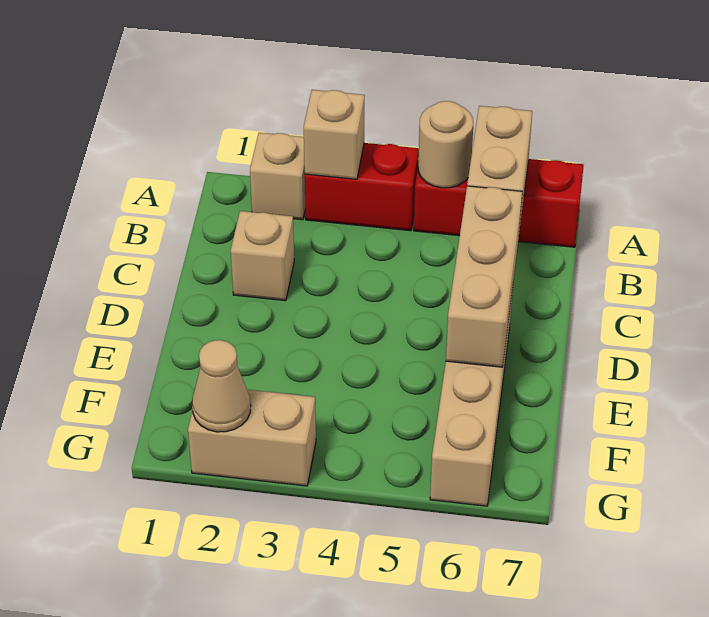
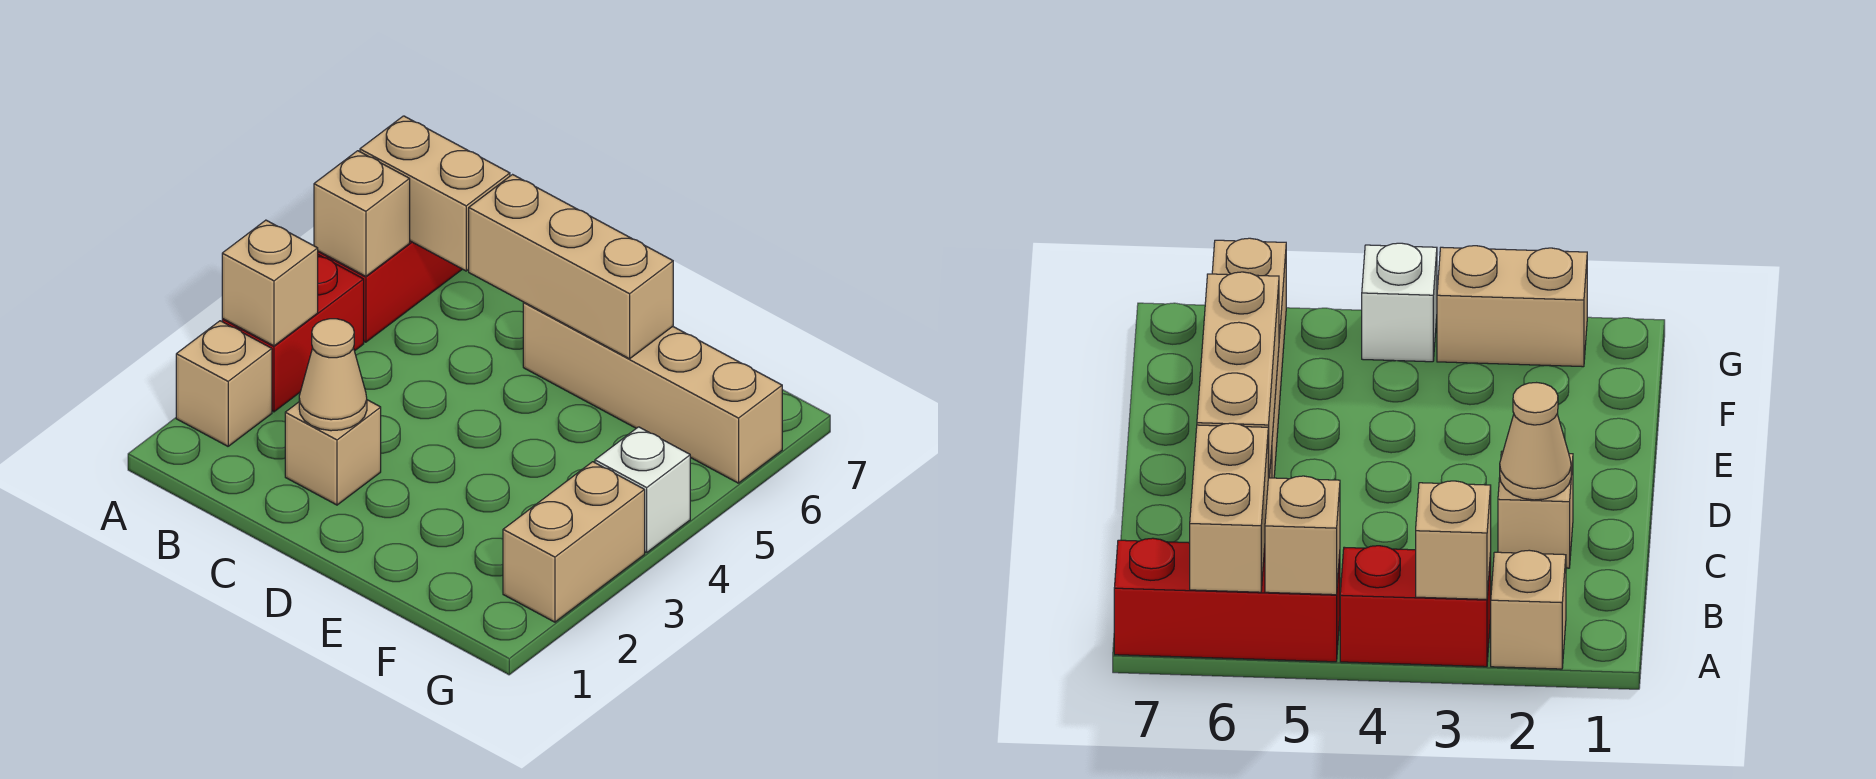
tan round brick A5 level 2 -> tan brick A5 level 2
tan cone G2 level 2 -> tan cone C2 level 2
none -> white brick G4 level 1

